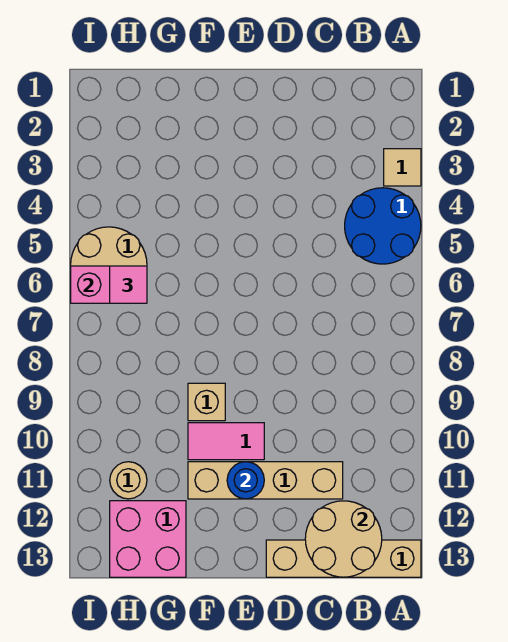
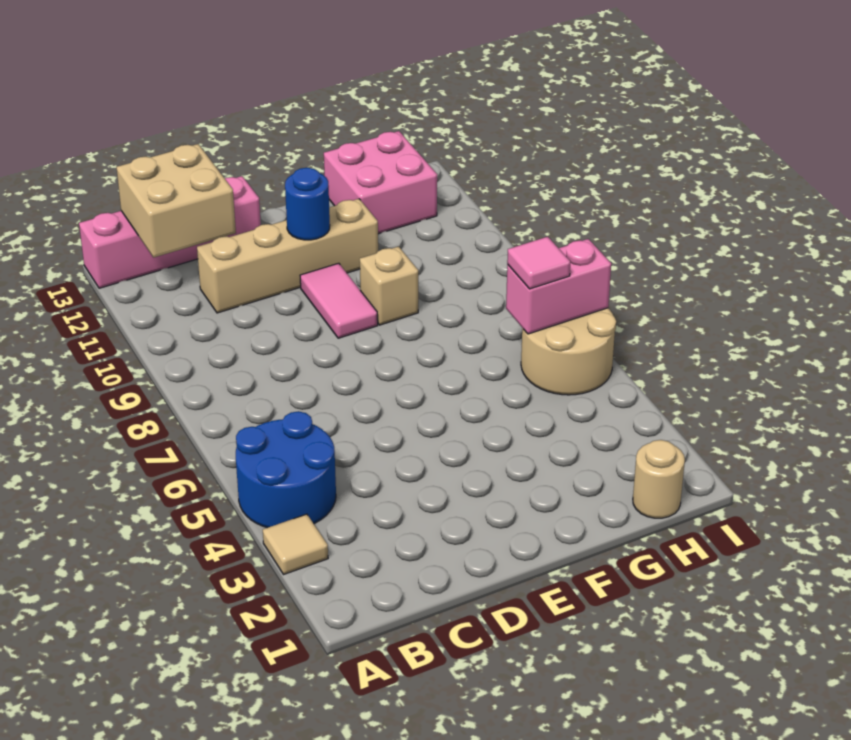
tan brick A13:D13 level 1 -> pink brick A13:D13 level 1
tan round brick B12:C13 level 2 -> tan brick B12:C13 level 2
pink tile E10:F10 level 1 -> pink tile E9:E10 level 1
tan round brick H11 level 1 -> tan round brick H1 level 1

